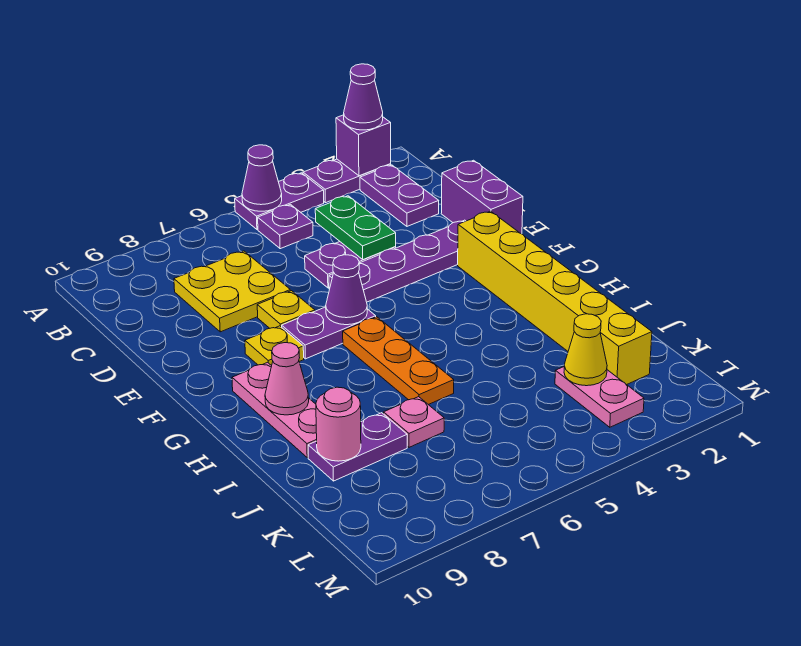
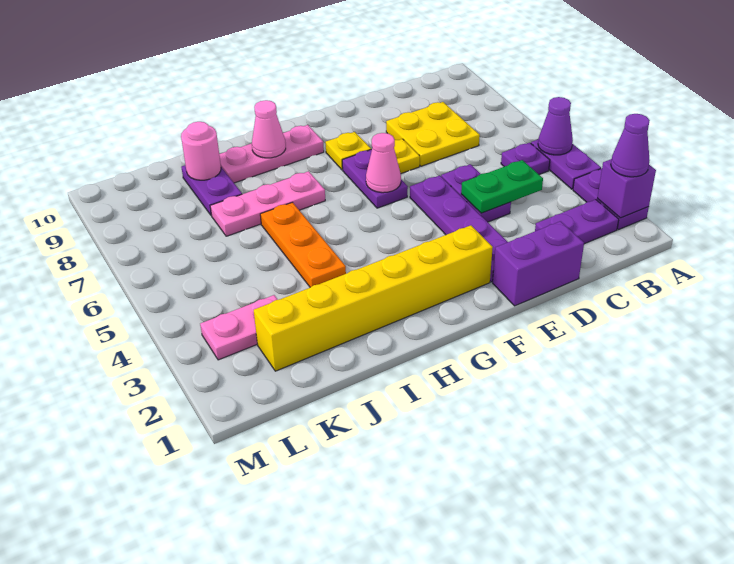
purple cone F6 level 2 -> pink cone F6 level 2
orange plate G6:I6 level 1 -> orange plate I4:I6 level 1
pink plate J7 level 1 -> pink plate H7:J7 level 1
yellow cone K3 level 2 -> none

